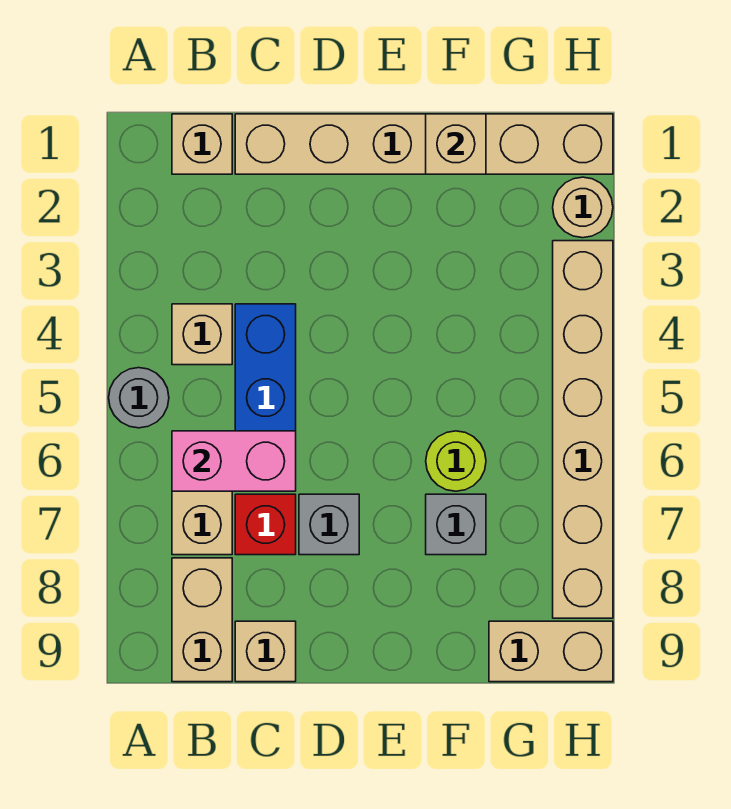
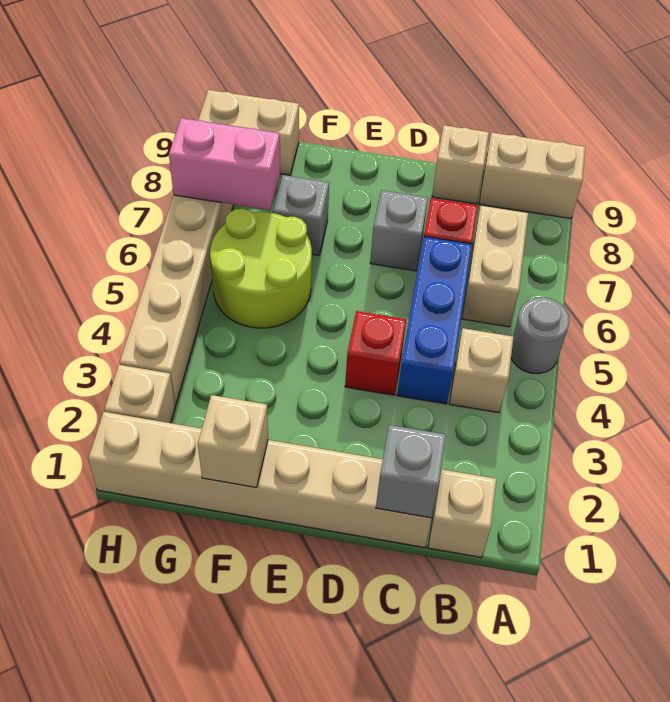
pink brick B6:C6 level 2 -> pink brick G7:H7 level 2
tan brick B8:B9 level 1 -> tan brick A9:B9 level 1
none -> grey brick C1 level 2
none -> red brick D4 level 1
lime round brick F6 level 1 -> lime round brick F5:G6 level 1
tan round brick H2 level 1 -> tan brick H2 level 1

